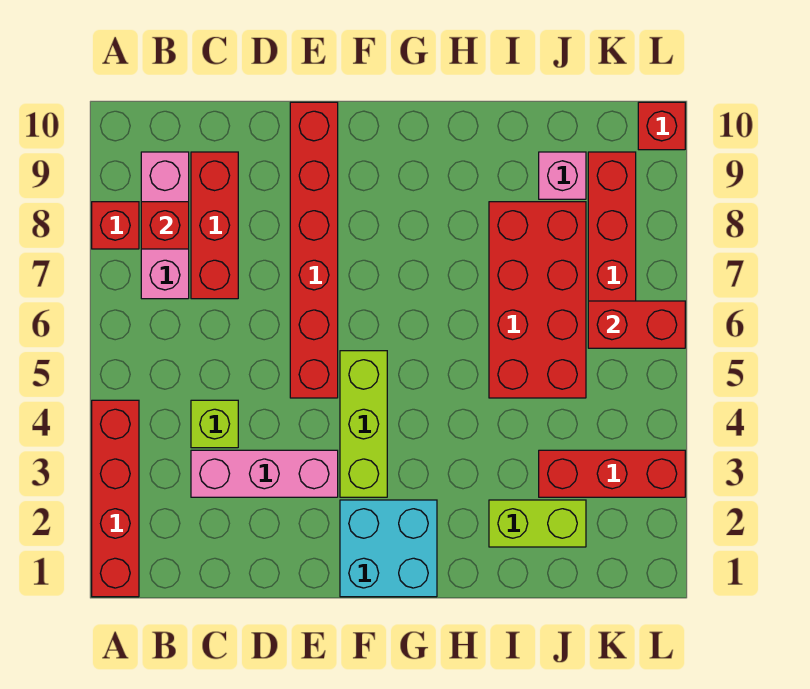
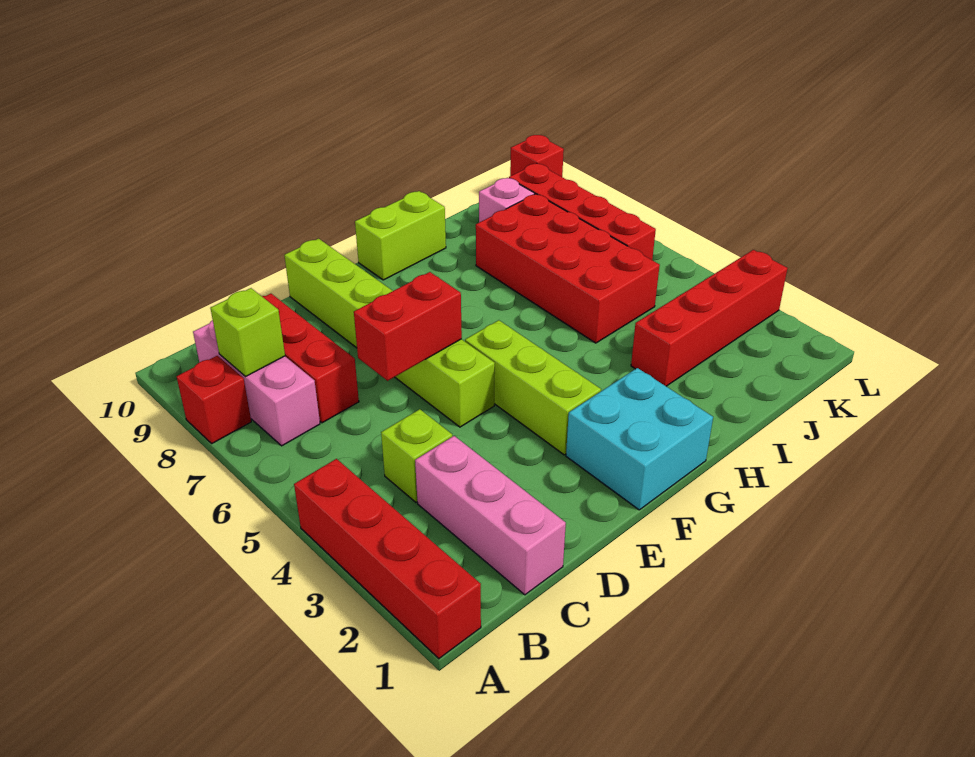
red brick B8 level 2 -> lime brick B8 level 2
pink brick C3:E3 level 1 -> pink brick C1:C3 level 1
red brick E5:E10 level 1 -> lime brick E5:E10 level 1
lime brick I2:J2 level 1 -> lime brick G10:H10 level 1
red brick J3:L3 level 1 -> red brick I3:L3 level 1
red brick K6:L6 level 2 -> red brick D6:E6 level 2

